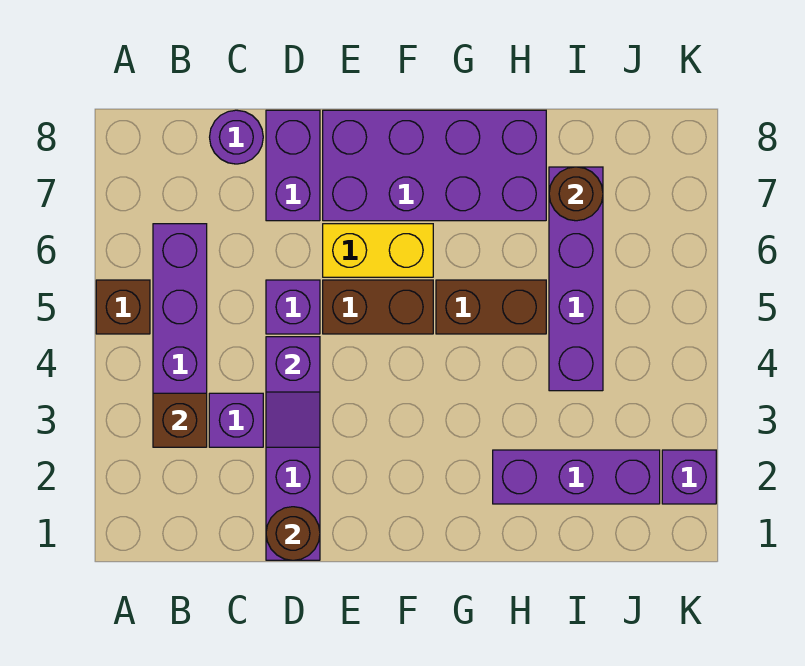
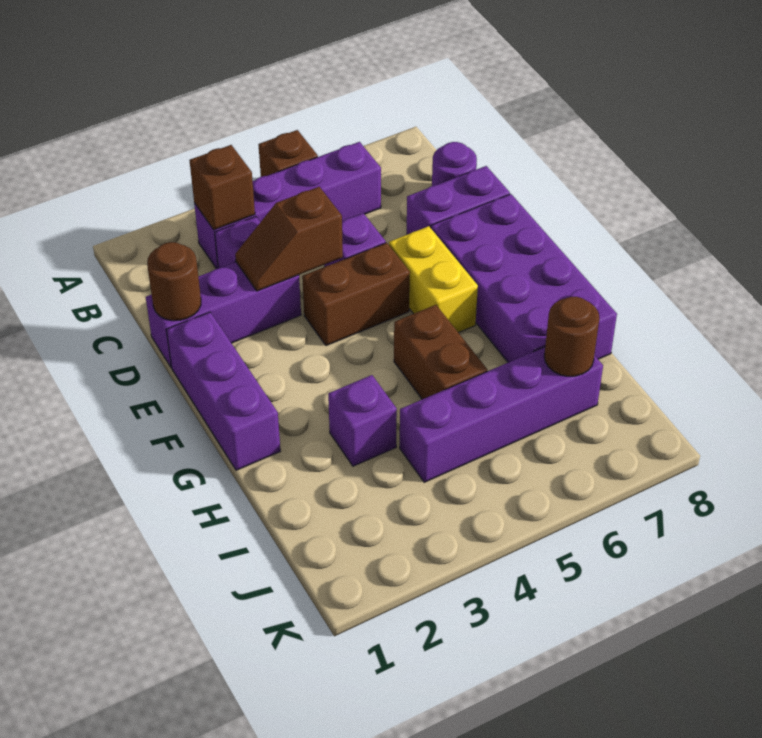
purple slope D3:D4 level 2 top 4 -> brown slope D3:D4 level 2 top 4
brown brick E5:F5 level 1 -> brown brick E4:E5 level 1
purple brick H2:J2 level 1 -> purple brick E1:G1 level 1
purple brick K2 level 1 -> purple brick H3 level 1

